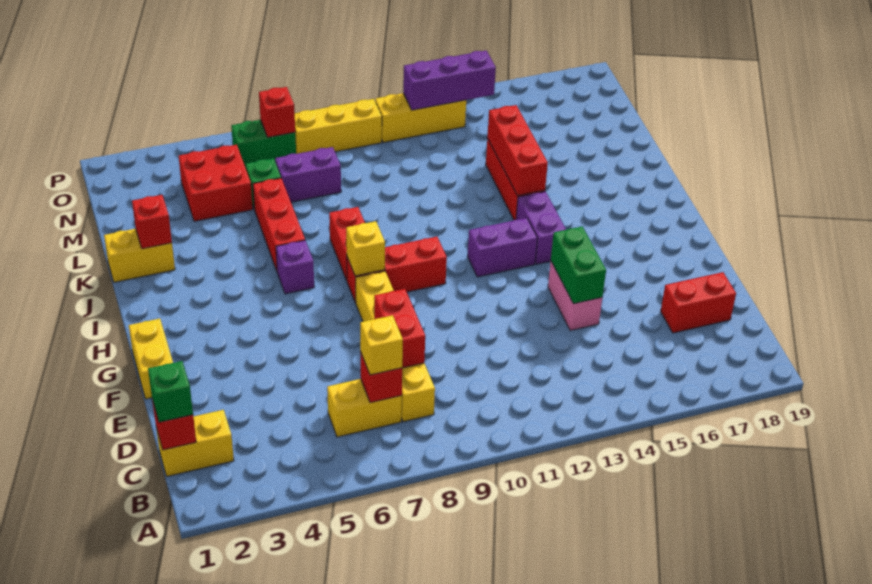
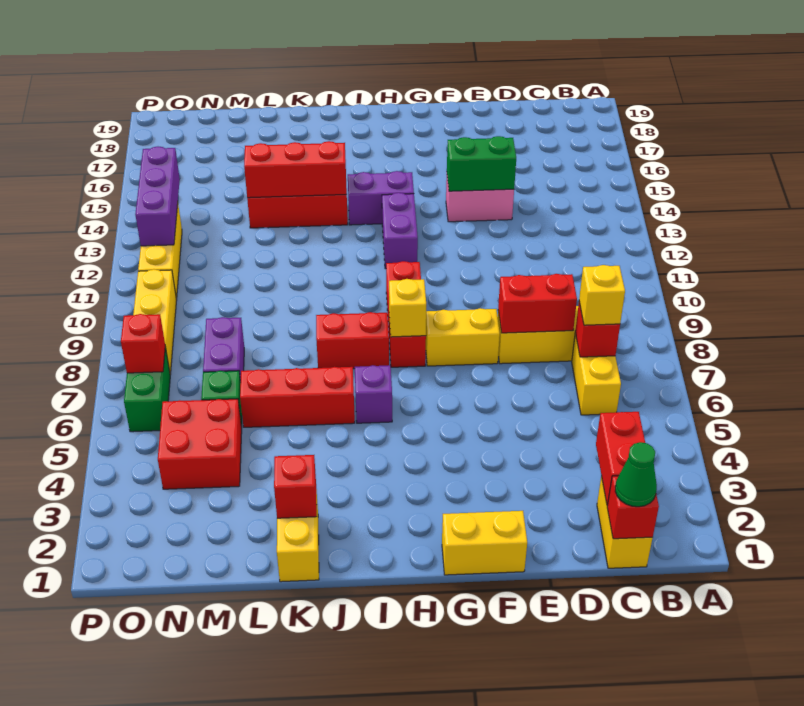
green brick C1 level 3 -> green cone C1 level 3
red brick D17:D18 level 1 -> red brick C2:C3 level 2

